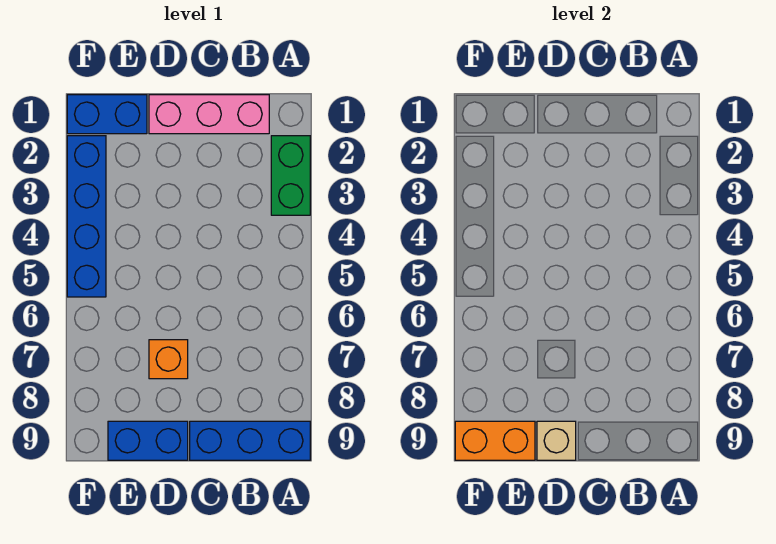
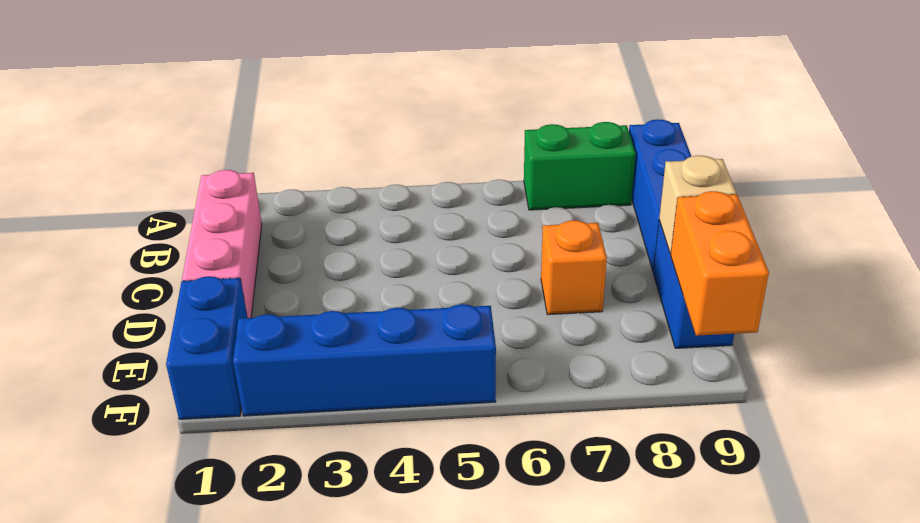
green brick A2:A3 level 1 -> green brick A7:A8 level 1

